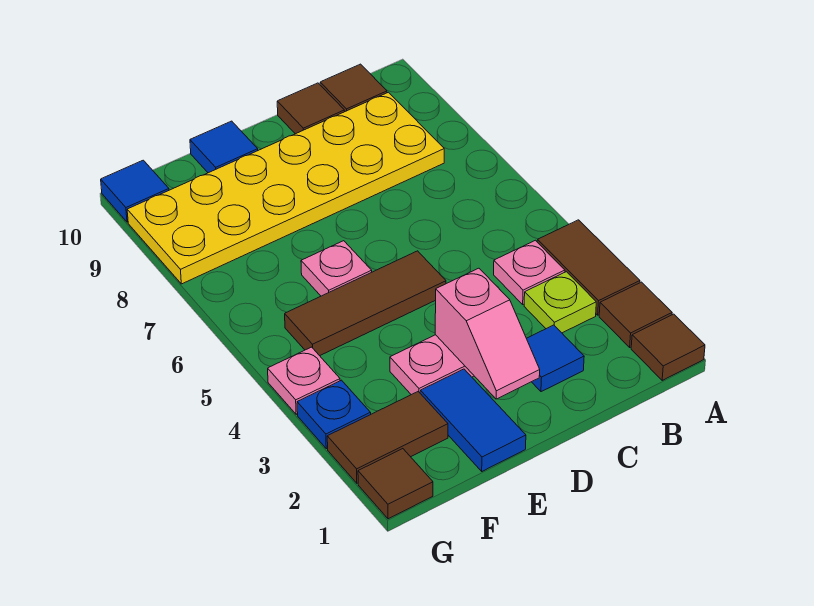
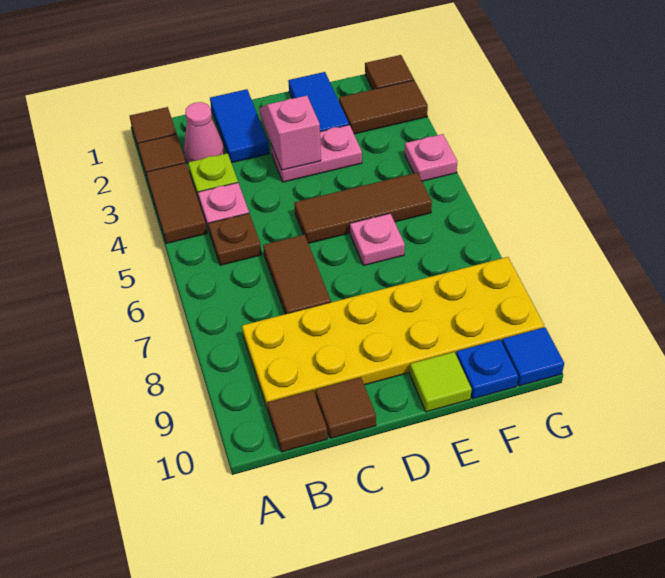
none -> pink cone B2 level 1
none -> brown plate B5 level 1
blue tile C2 level 1 -> blue tile C1:C2 level 1
none -> brown tile C6:C7 level 1
blue tile E10 level 1 -> lime tile E10 level 1
blue plate G3 level 1 -> blue plate F10 level 1

